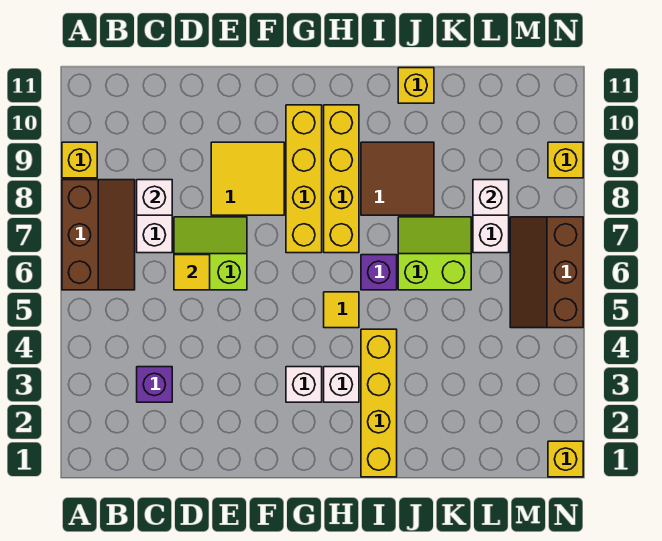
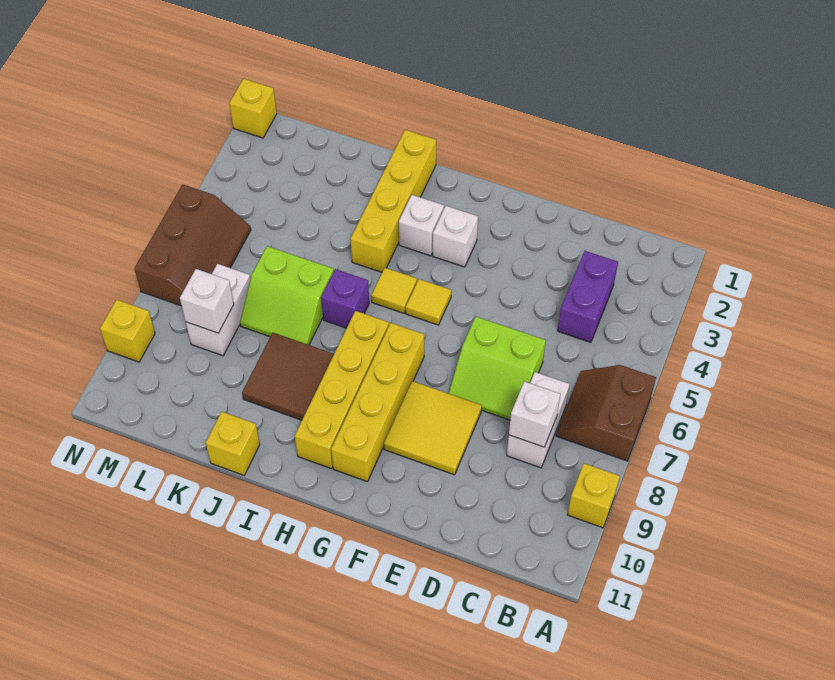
brown slope A6:B8 level 1 top A -> brown slope A6:B7 level 1 top A
purple brick C3 level 1 -> purple brick C3:C4 level 1
yellow tile D6 level 2 -> yellow tile G5 level 1

